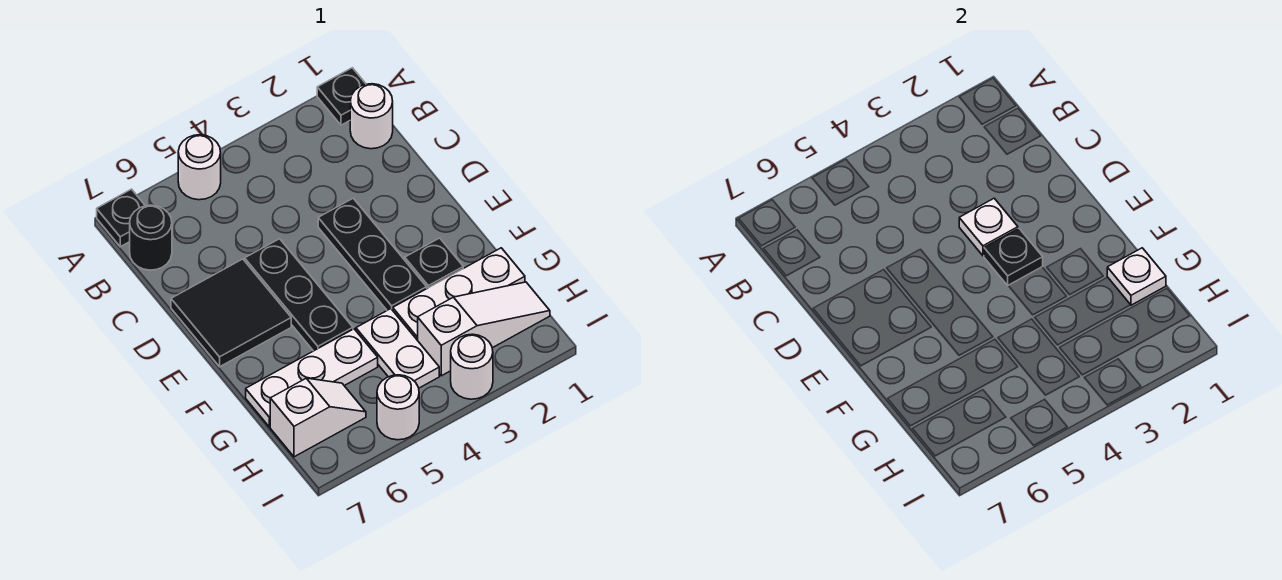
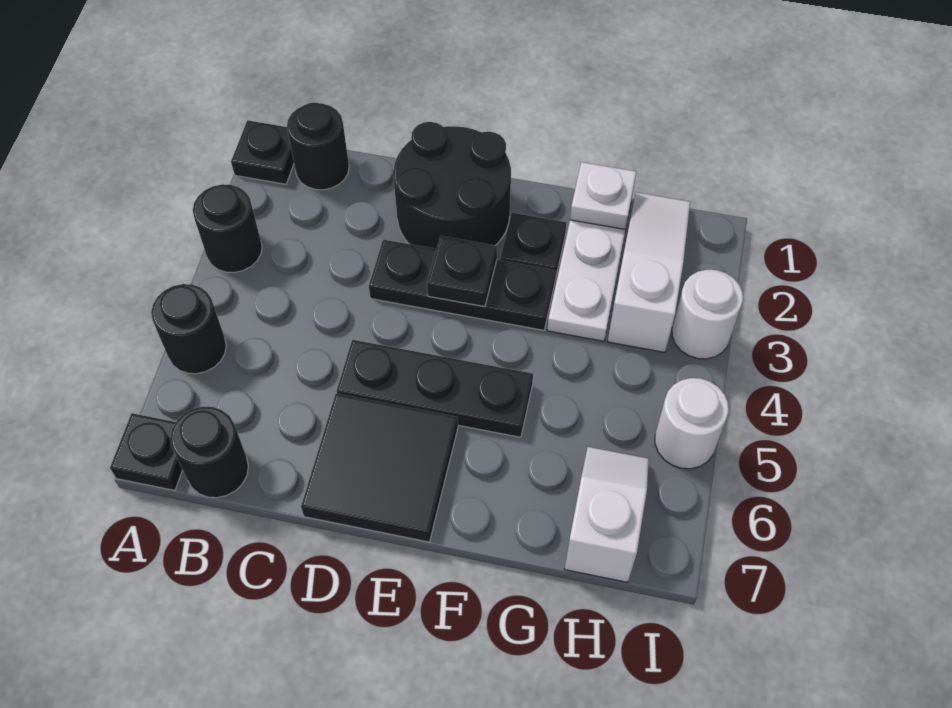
none -> black round brick A3 level 1
white round brick A5 level 1 -> black round brick A5 level 1
white round brick B1 level 1 -> black round brick B1 level 1
none -> black round brick D1:E2 level 1
white plate D3 level 2 -> none
white plate G4:H4 level 1 -> none
white plate G5:G7 level 1 -> none

